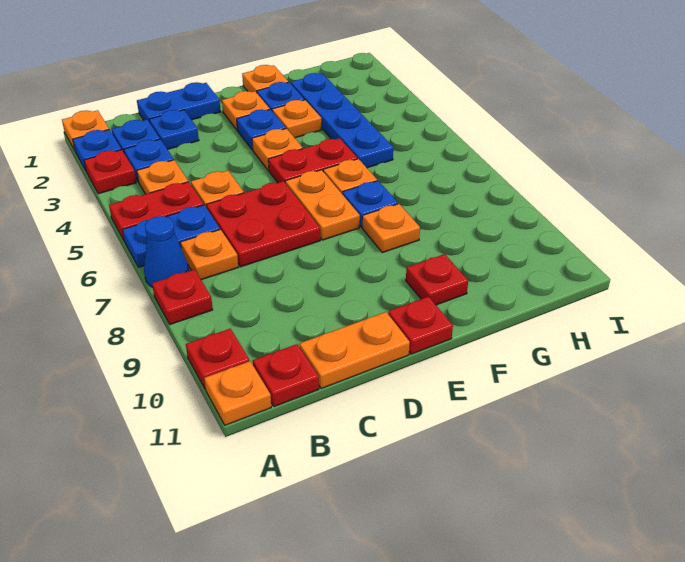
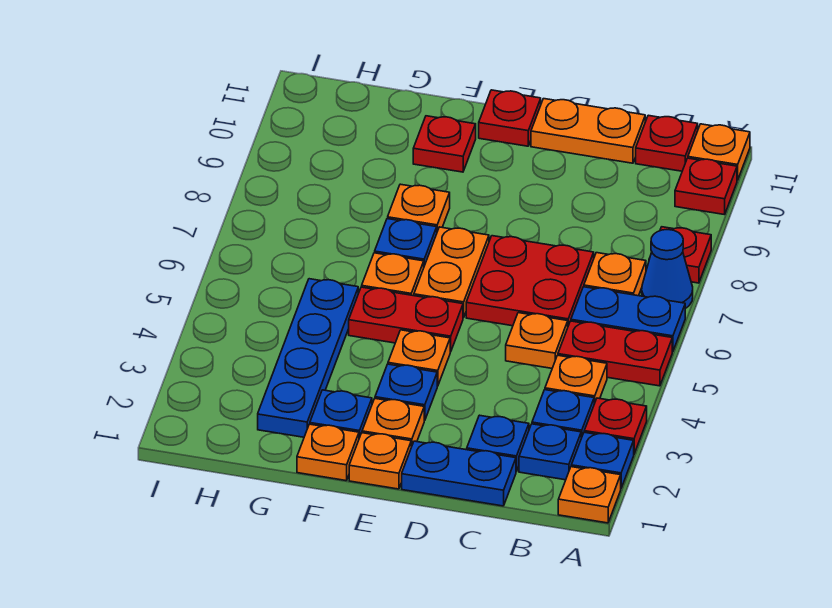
orange plate F3 level 1 -> orange plate E1 level 1

